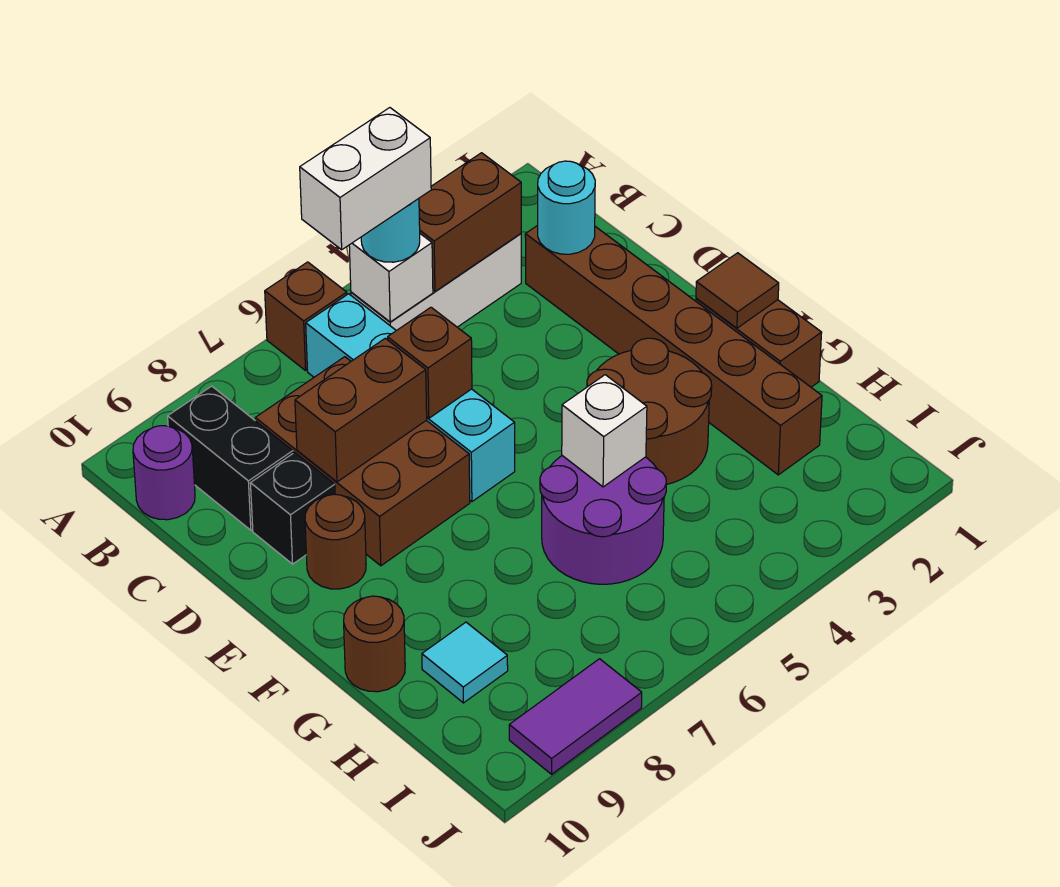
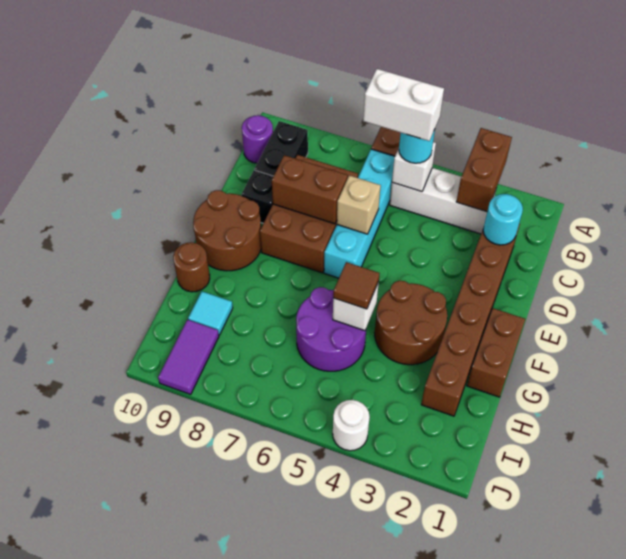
brown brick B3:B4 level 2 -> brown brick A3:B3 level 2
brown brick D6 level 2 -> tan brick D6 level 2
brown round brick E9 level 1 -> brown round brick E9:F10 level 1
brown tile F1 level 2 -> brown tile G5 level 3
none -> white round brick J4 level 1
purple tile J8:J9 level 1 -> purple tile I9:J9 level 1

